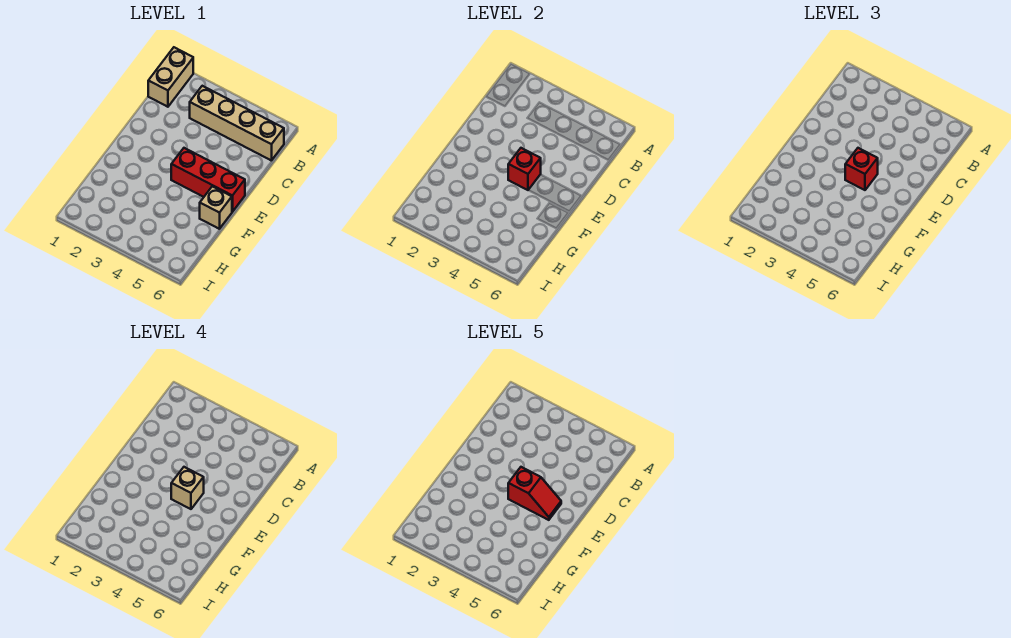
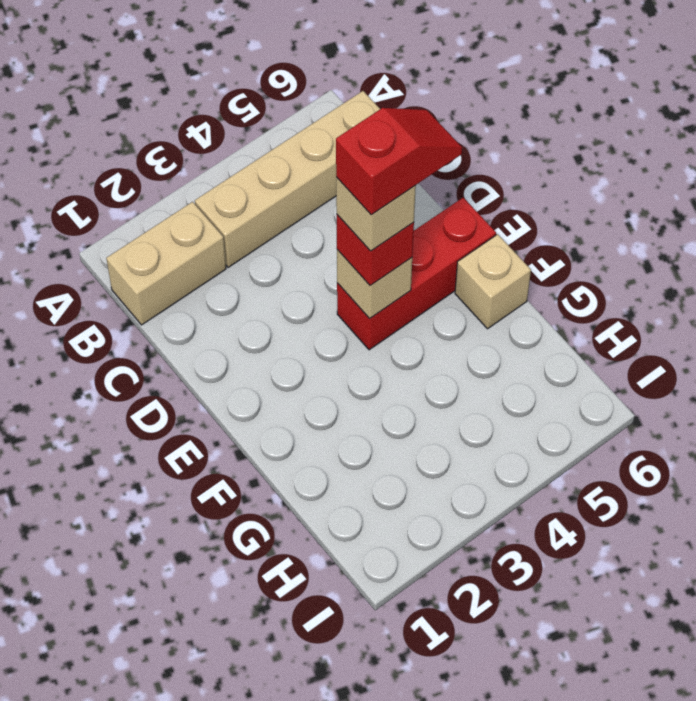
tan brick A1:B1 level 1 -> tan brick B1:B2 level 1
red brick E4 level 2 -> tan brick E4 level 2

